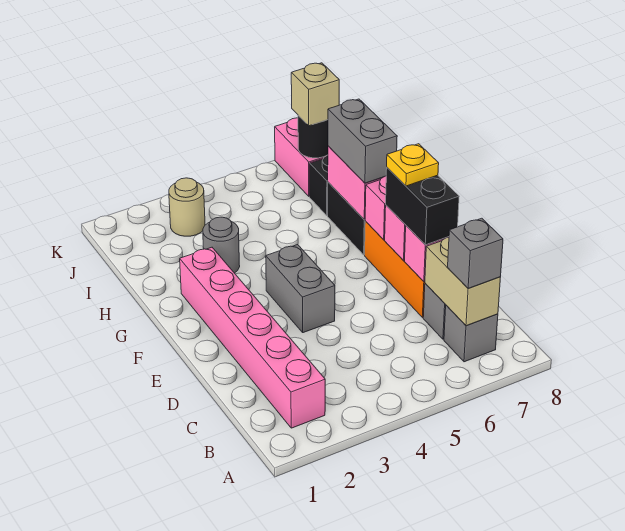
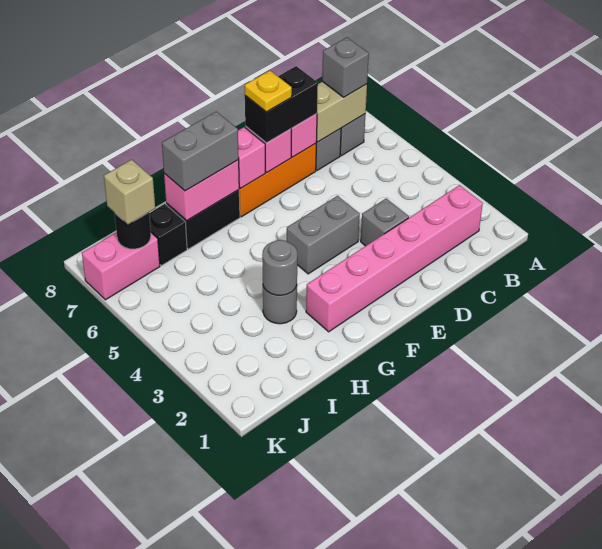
none -> grey brick D3 level 1
none -> grey round brick H3 level 2
tan round brick J3 level 1 -> none

